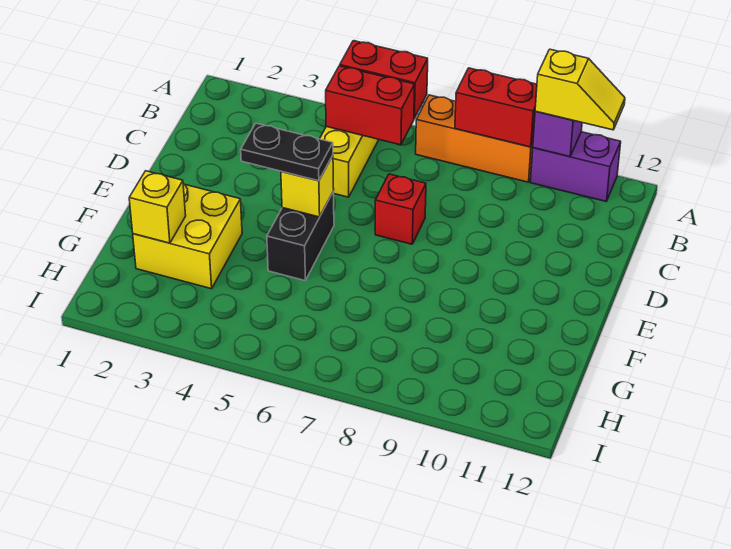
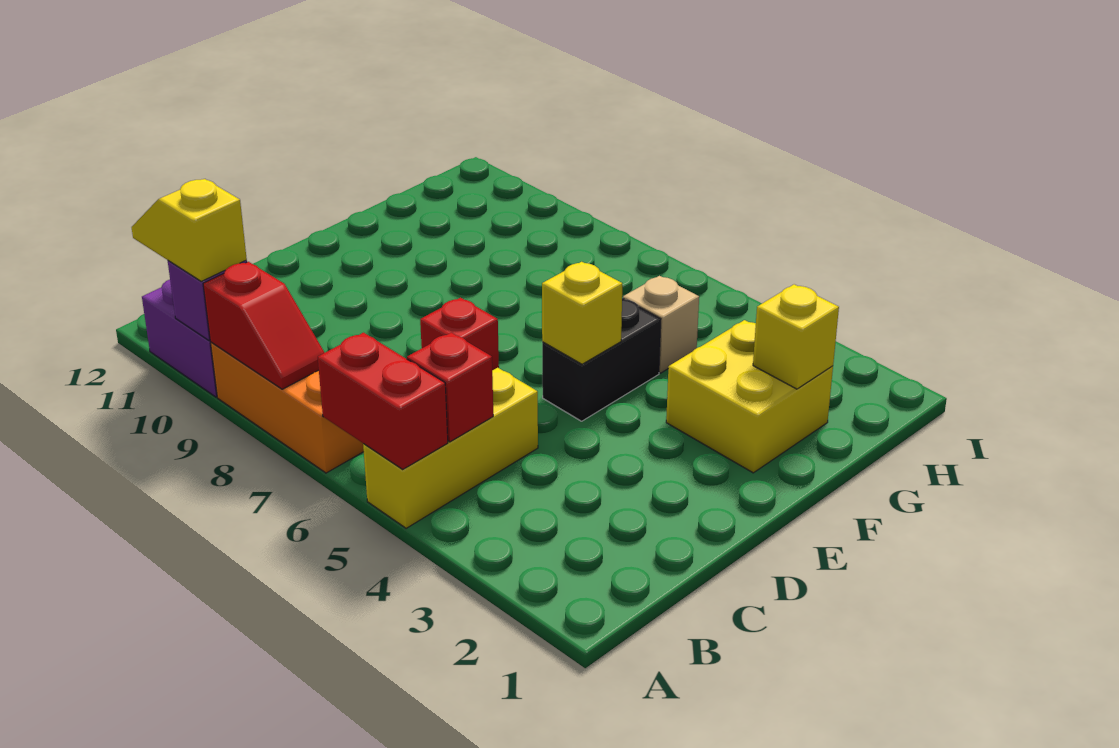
red brick A8:A9 level 2 -> red slope A8:A9 level 2 top 9
red brick B5:B6 level 2 -> red brick B5 level 2
black plate E4:E5 level 3 -> none
none -> tan brick G5 level 1

